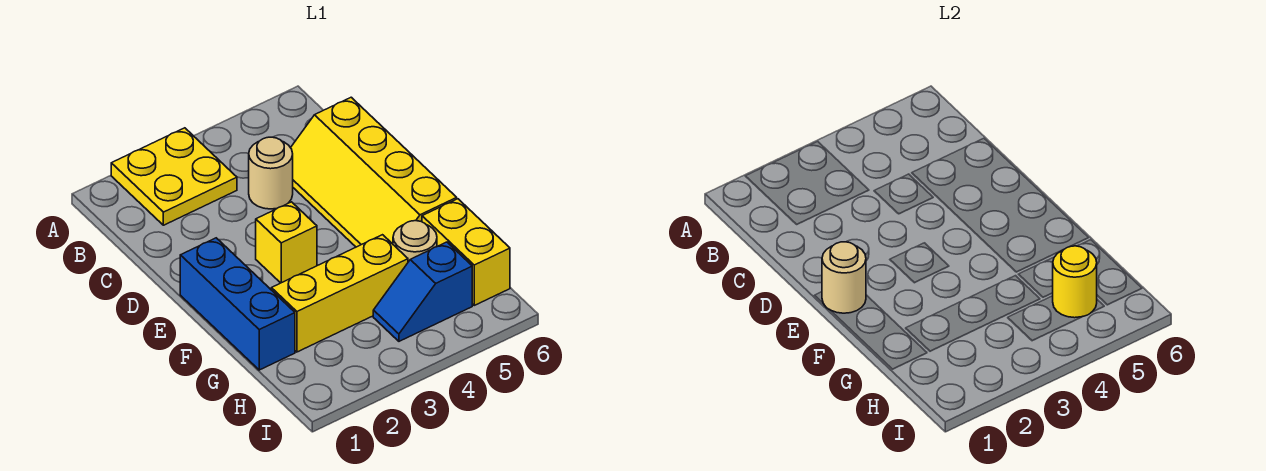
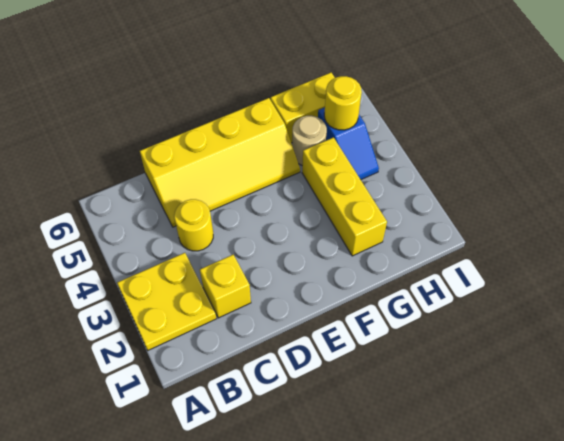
tan round brick C4 level 1 -> yellow round brick C4 level 1
blue brick E1:G1 level 1 -> none
tan round brick E1 level 2 -> none
yellow brick E3 level 1 -> yellow brick C2 level 1

